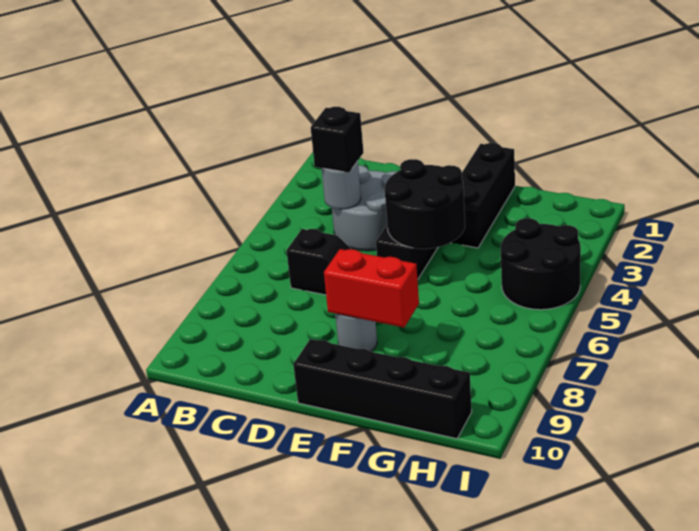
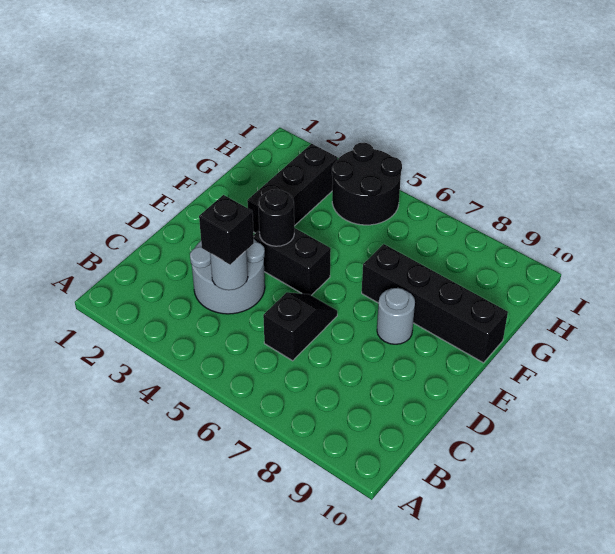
black round brick E4:F5 level 2 -> black round brick E4 level 2
red brick E8:F8 level 2 -> none
black brick E10:H10 level 1 -> black brick F7:F10 level 1
black brick F1:F3 level 1 -> black brick F3:H3 level 1

